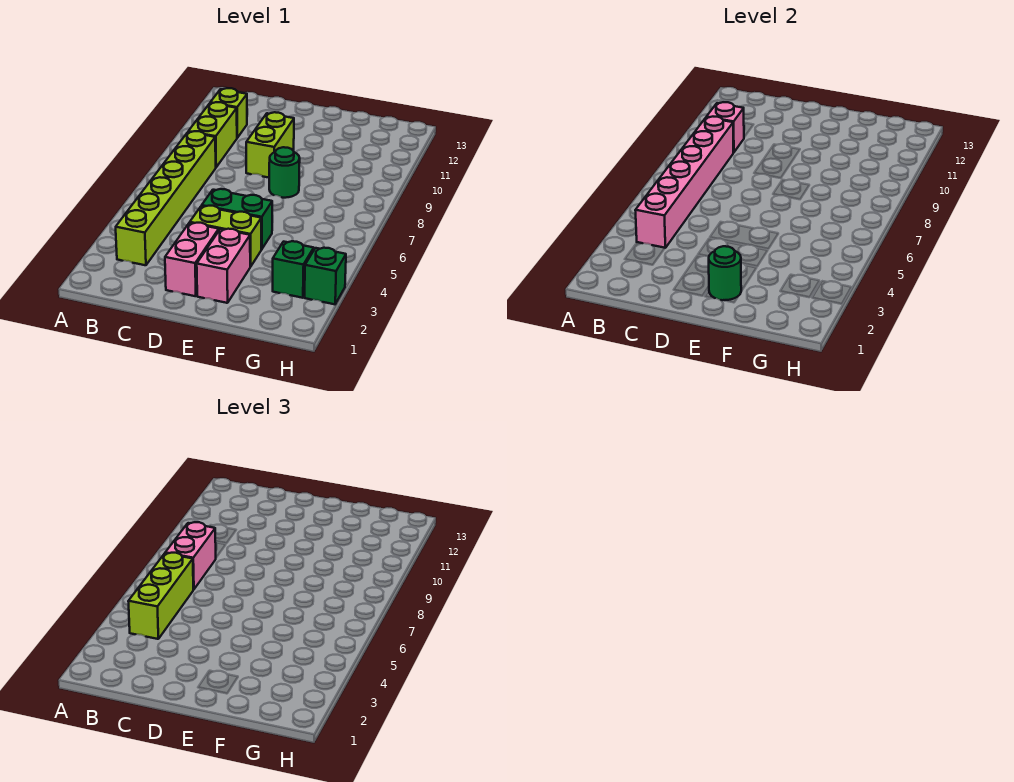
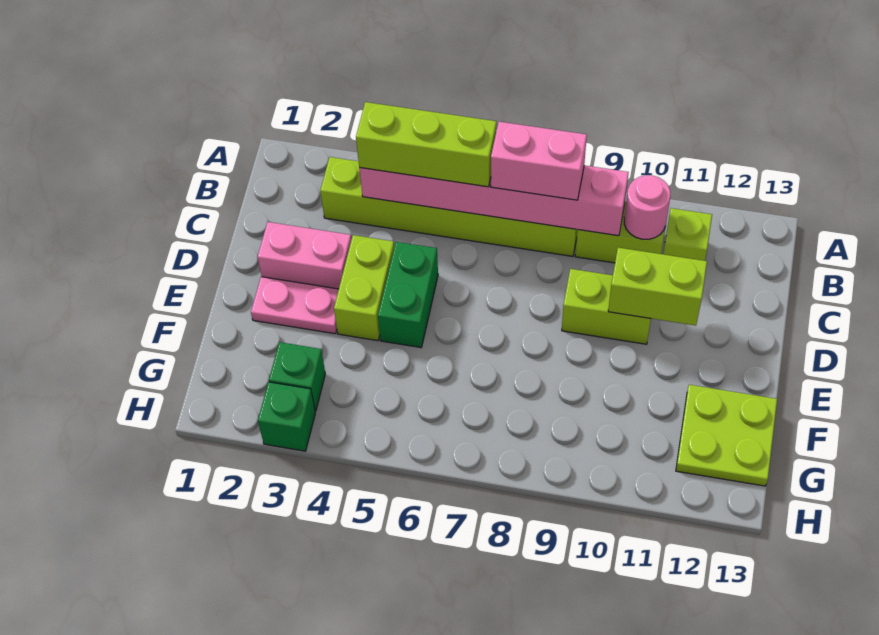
pink brick B10 level 2 -> pink round brick B10 level 2
none -> lime brick D10:D11 level 2
pink brick E2:E3 level 1 -> pink plate E2:E3 level 1
green round brick E2 level 2 -> none
green round brick E8 level 1 -> none
none -> lime plate F12:G13 level 1

